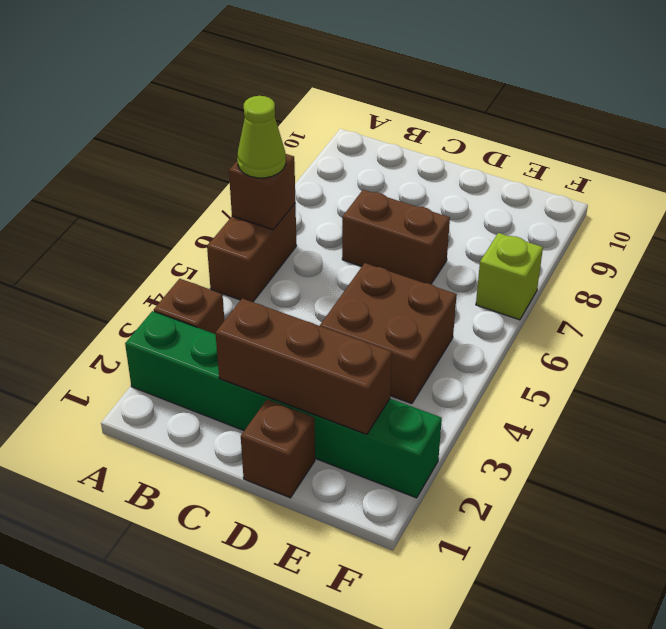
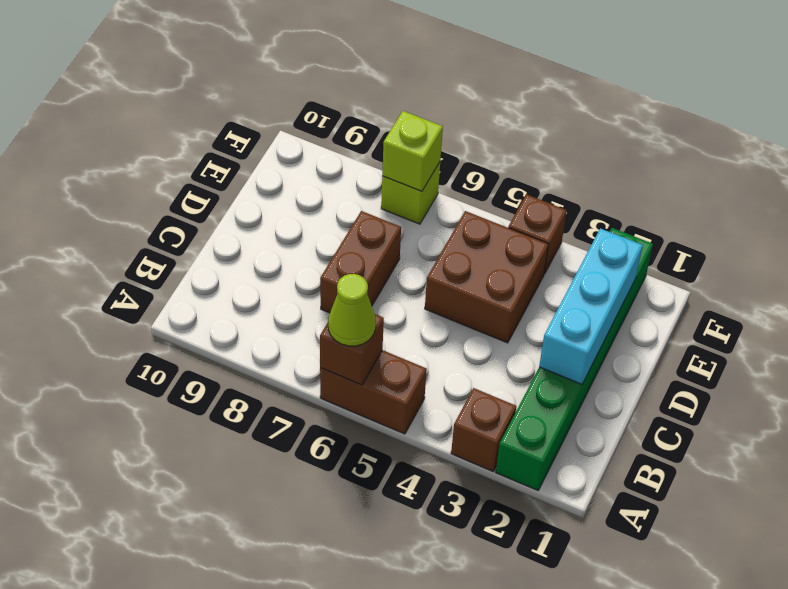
brown brick C2:E2 level 2 -> cyan brick C2:E2 level 2
brown brick D1 level 1 -> brown brick F4 level 1
none -> lime brick F7 level 2

